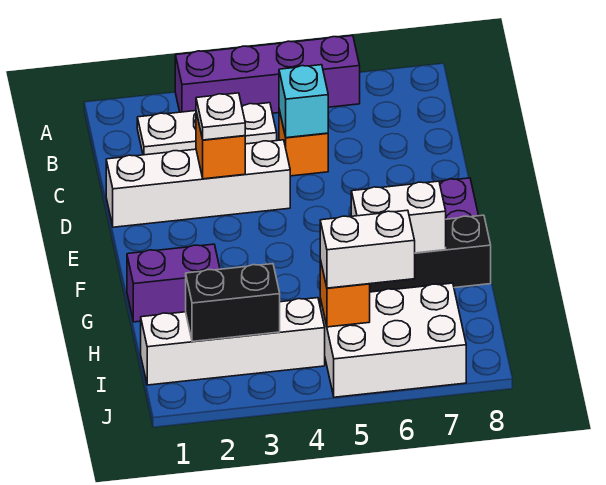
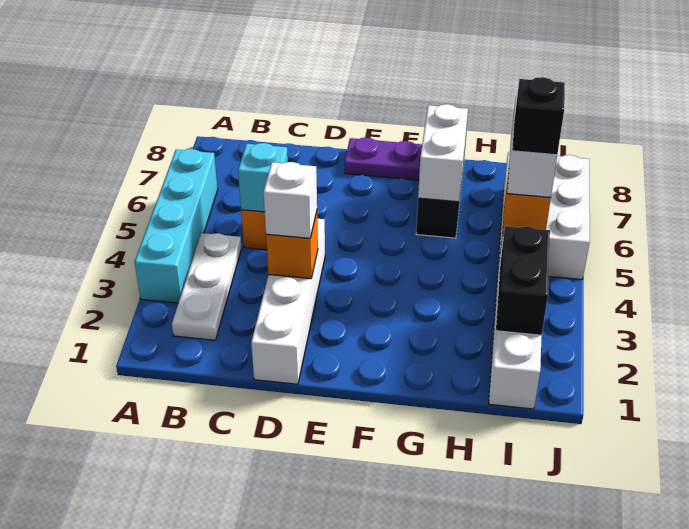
purple brick A3:A6 level 1 -> cyan brick A3:A6 level 1
white plate D3 level 3 -> white brick D3 level 3
purple brick G1:G2 level 1 -> none
none -> black brick I5 level 4

